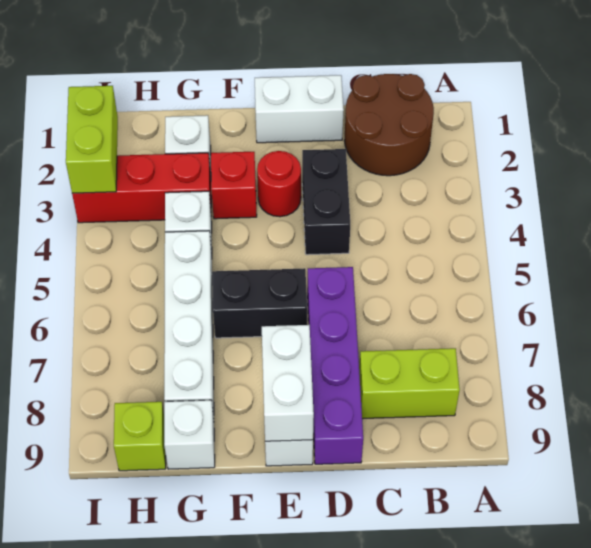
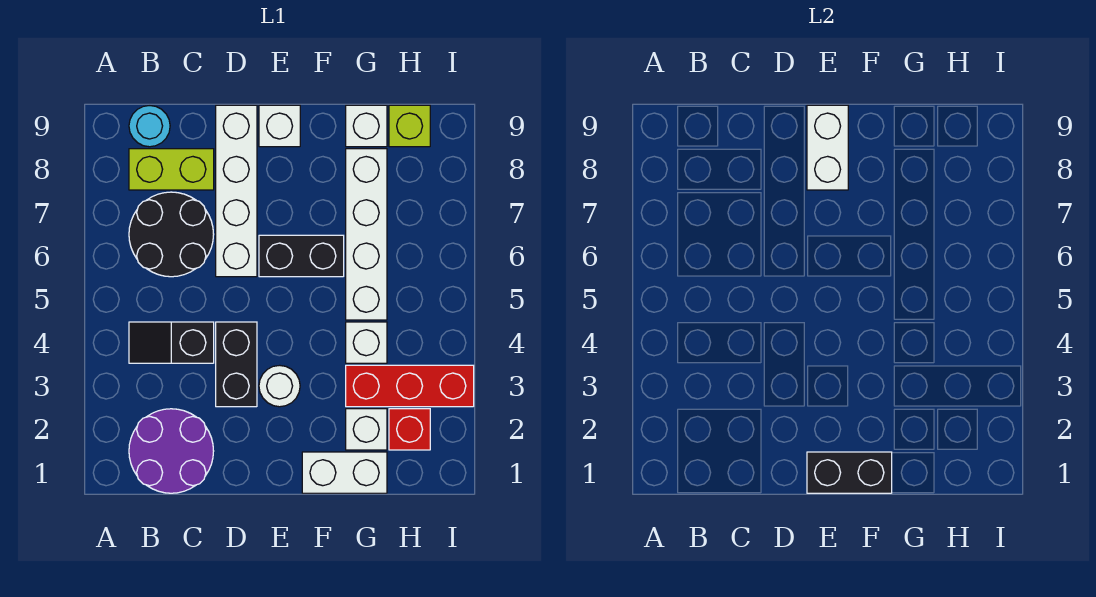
brown round brick B1:C2 level 1 -> purple round brick B1:C2 level 1
none -> black slope B4:C4 level 1 top C
none -> black round brick B6:C7 level 1
none -> cyan round brick B9 level 1
white brick D1:E1 level 1 -> white brick F1:G1 level 1
purple brick D6:D9 level 1 -> white brick D6:D9 level 1
none -> black brick E1:F1 level 2
red round brick E3 level 1 -> white round brick E3 level 1
red brick F3 level 1 -> red brick H2 level 1
lime brick I2:I3 level 2 -> none

